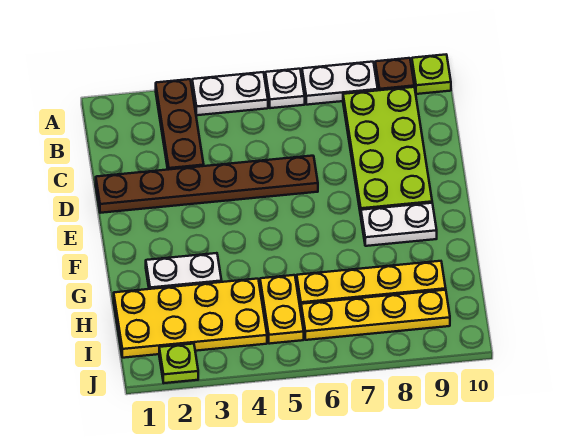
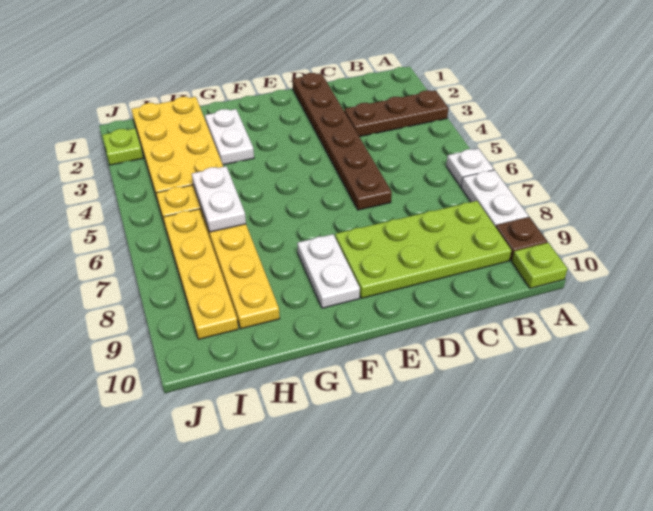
white plate A4:A5 level 1 -> white plate H5:H6 level 2

